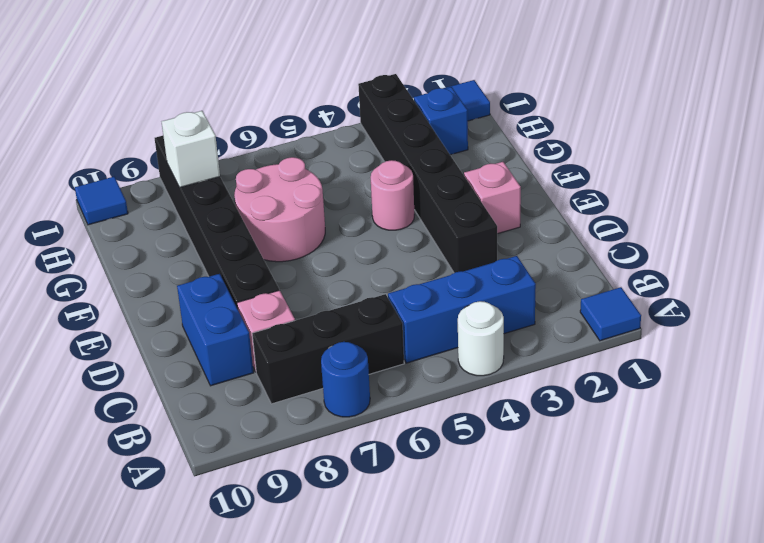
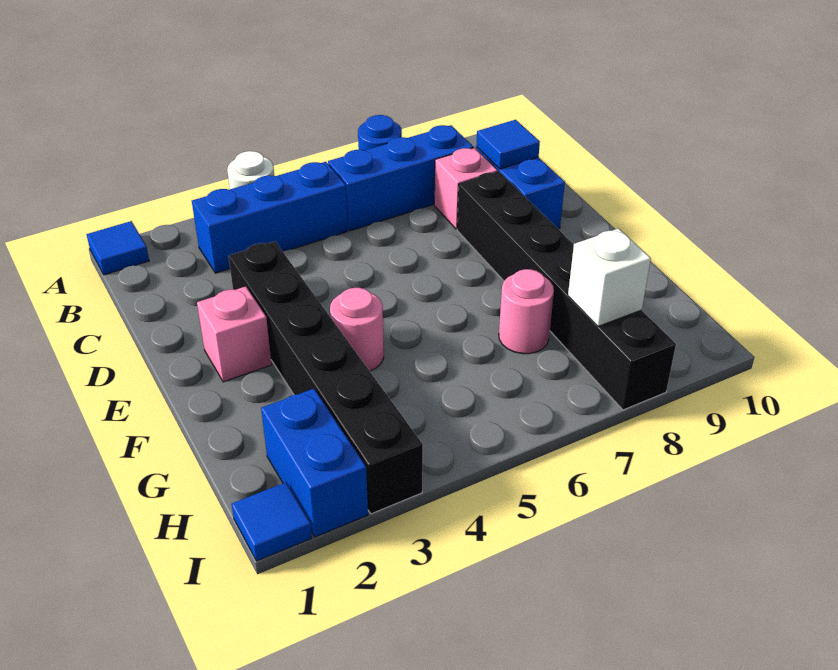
black brick B6:B8 level 1 -> blue brick B6:B8 level 1
pink round brick F6:G7 level 1 -> pink round brick G7 level 1
blue brick H2 level 1 -> blue brick H2:I2 level 1
blue tile I10 level 1 -> blue tile C9 level 2

